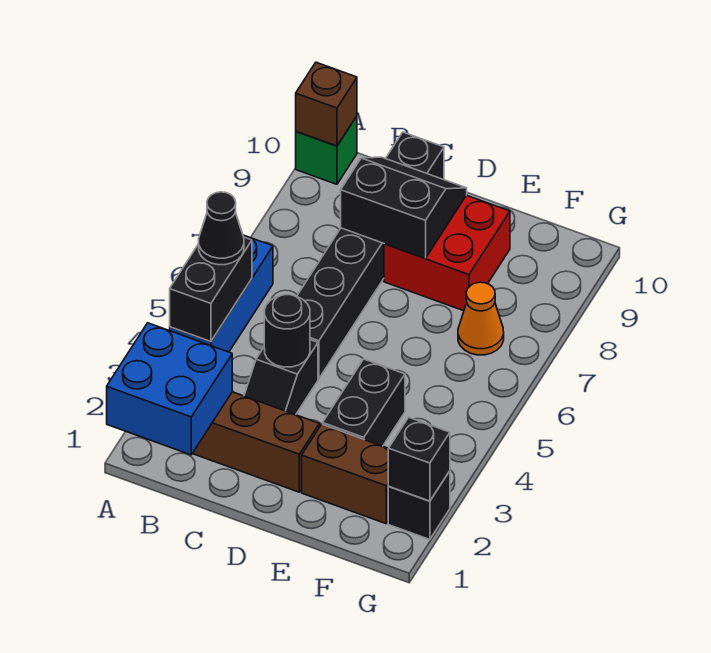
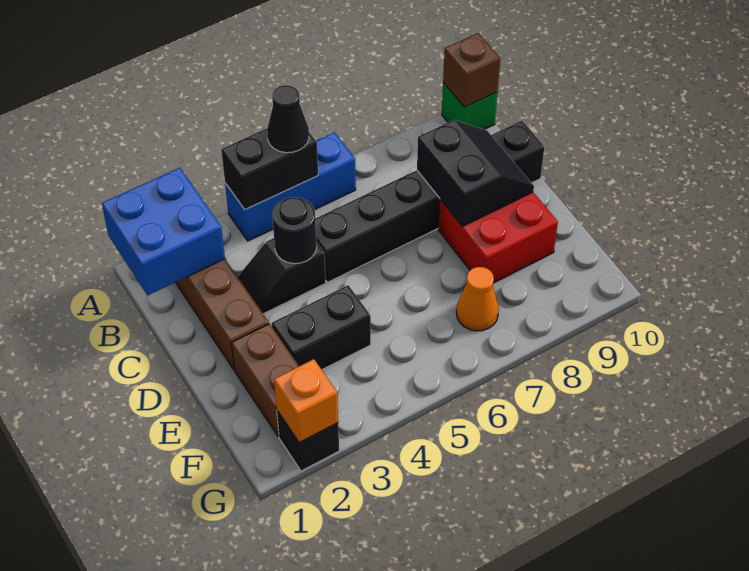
black brick G2 level 2 -> orange brick G2 level 2

